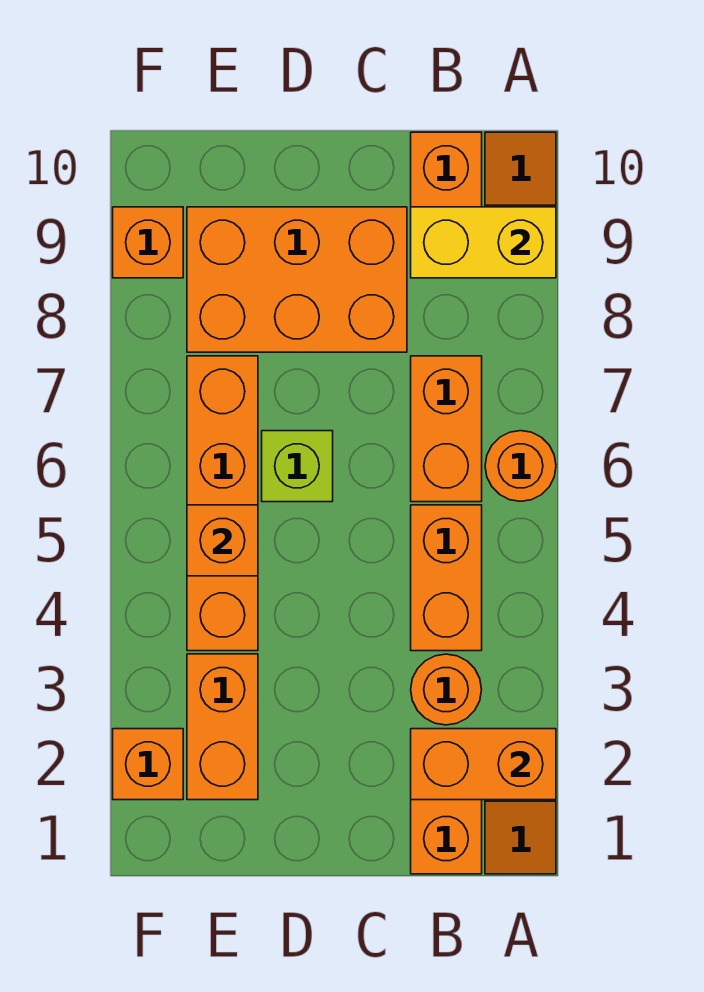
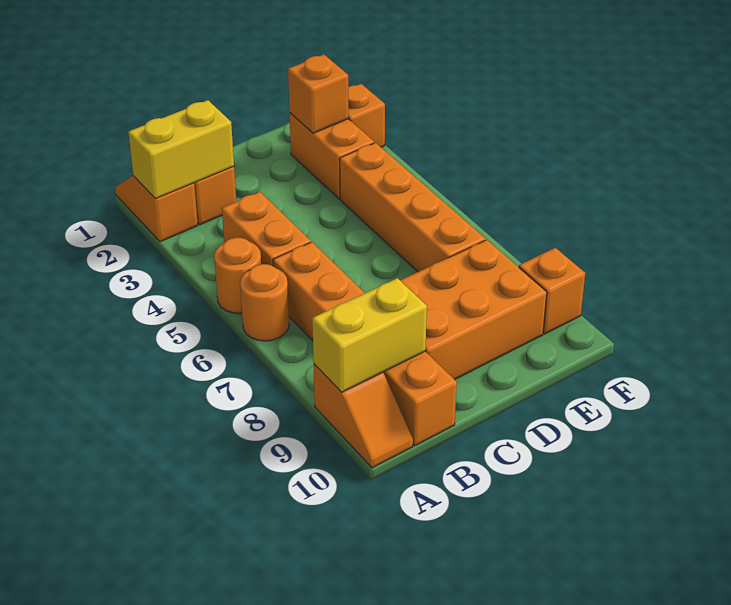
orange brick A2:B2 level 2 -> yellow brick A2:B2 level 2
orange round brick B3 level 1 -> orange round brick A5 level 1
lime brick D6 level 1 -> none
orange brick E5 level 2 -> orange brick E2 level 2

